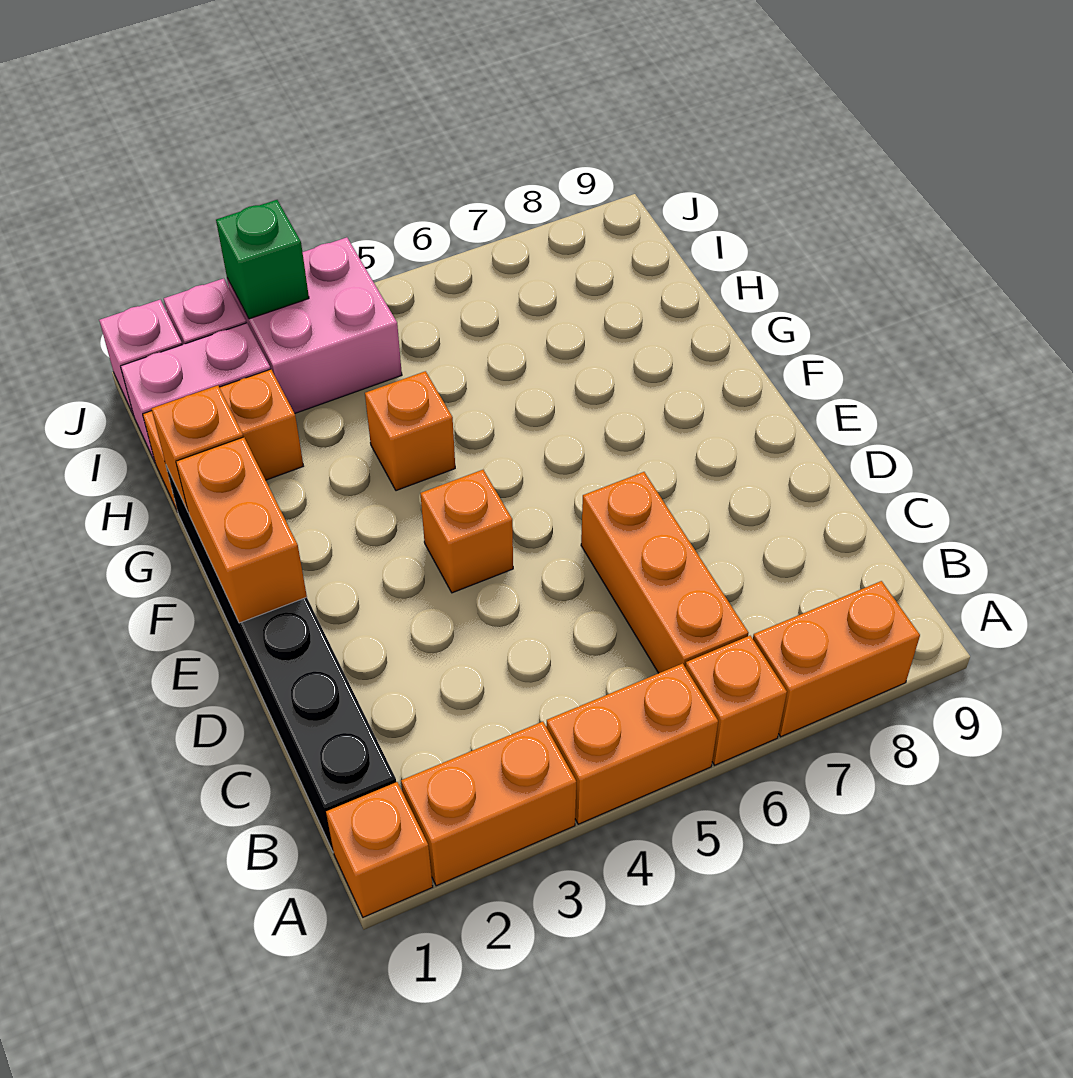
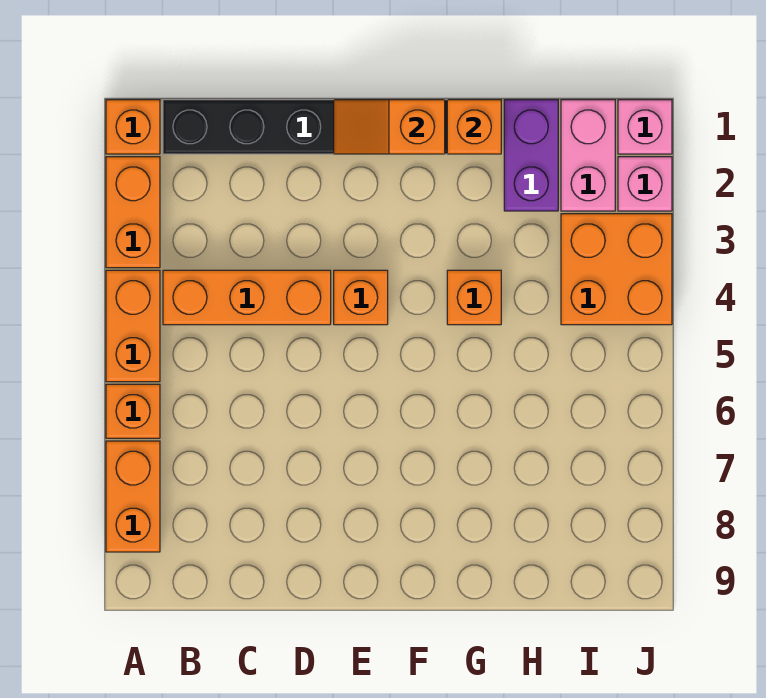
orange brick B6:D6 level 1 -> orange brick B4:D4 level 1
orange brick E1:F1 level 2 -> orange slope E1:F1 level 2 top F
orange brick H1:H2 level 1 -> purple brick H1:H2 level 1
pink brick I3:J4 level 1 -> orange brick I3:J4 level 1
green brick J3 level 2 -> none

